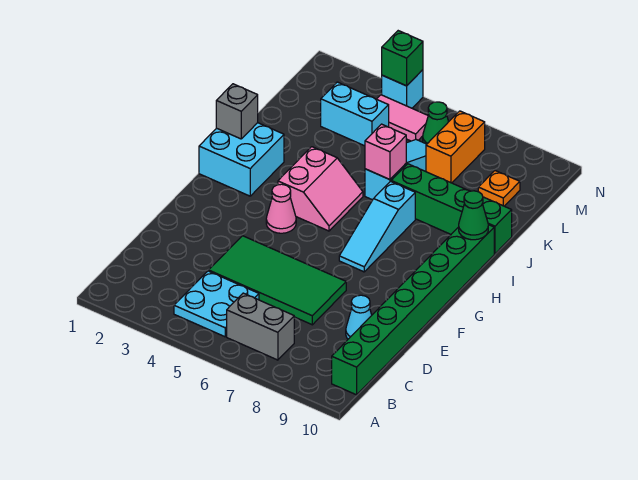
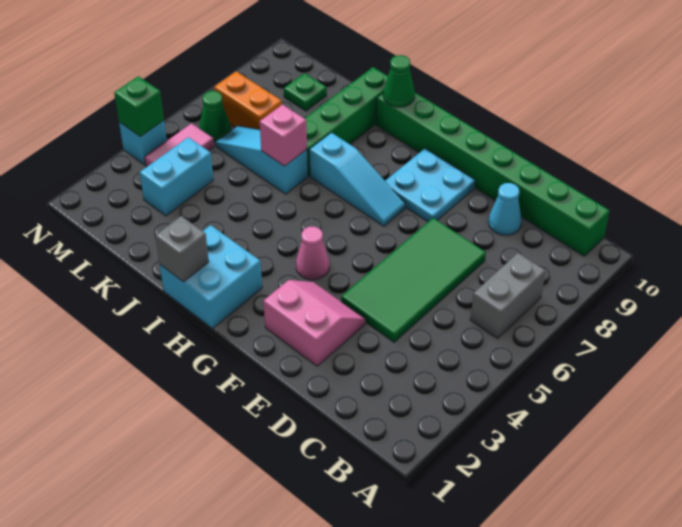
cyan plate B4:C5 level 1 -> cyan plate F8:G9 level 1
pink slope H4:I5 level 1 top 4 -> pink slope E2:F3 level 1 top 2
orange plate L9 level 1 -> green plate L9 level 1

